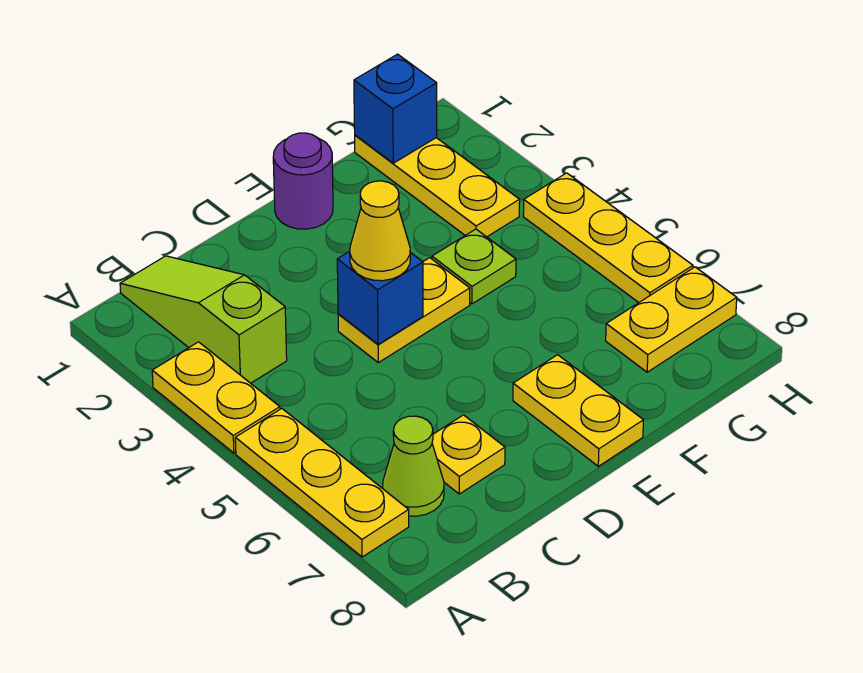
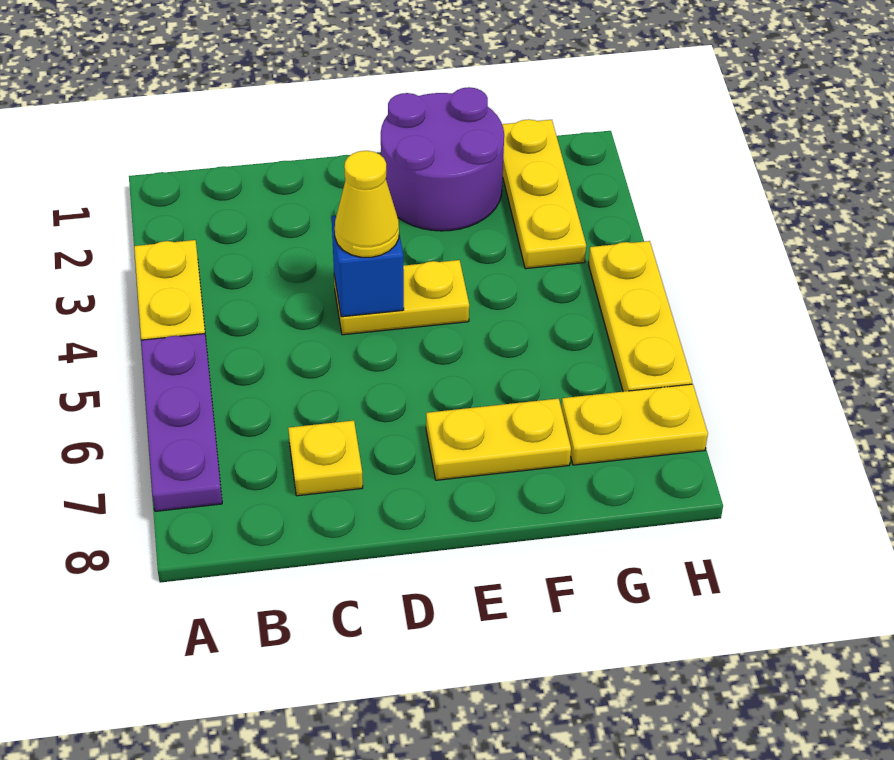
yellow plate A5:A7 level 1 -> purple plate A5:A7 level 1
lime slope B1:B3 level 1 top 3 -> none
lime cone B7 level 1 -> none
purple round brick E1 level 1 -> purple round brick E1:F2 level 1
yellow plate E7:E8 level 1 -> yellow plate E7:F7 level 1
lime plate F4 level 1 -> none
blue brick G1 level 2 -> none

